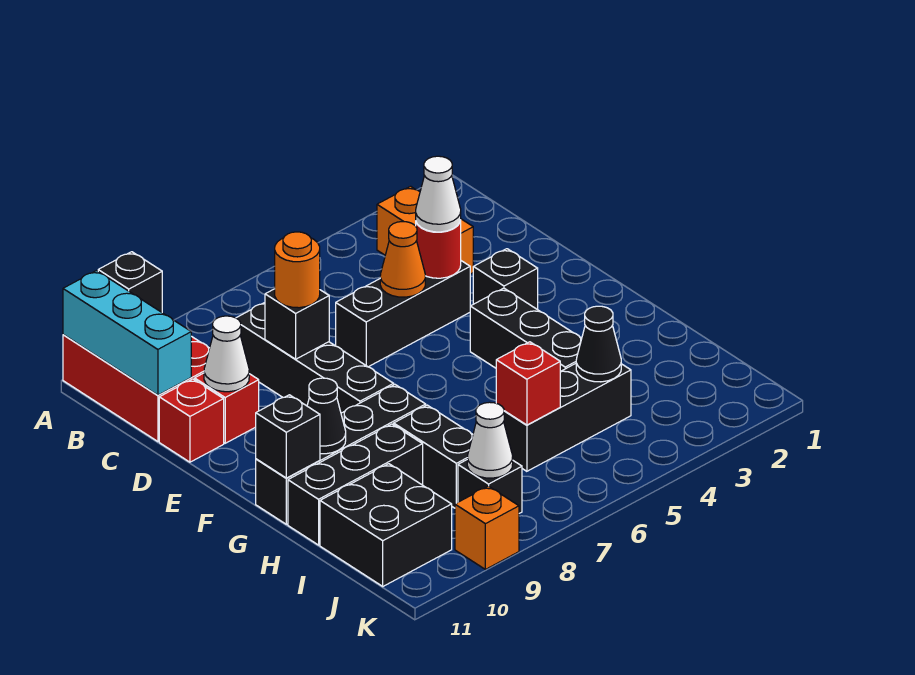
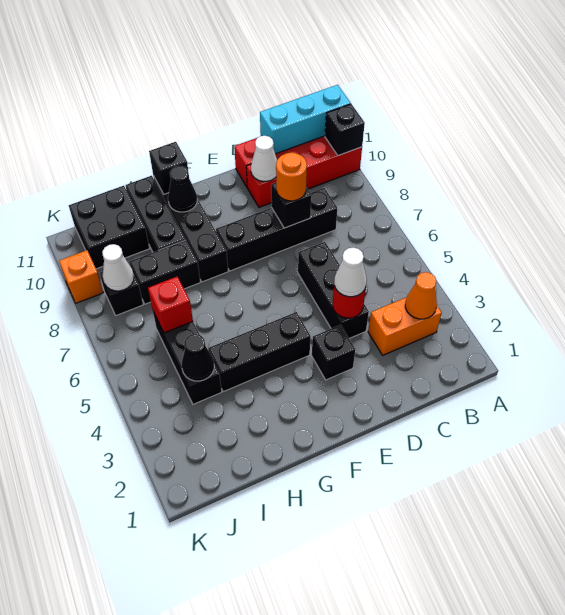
orange cone D5 level 2 -> orange cone B3 level 2

